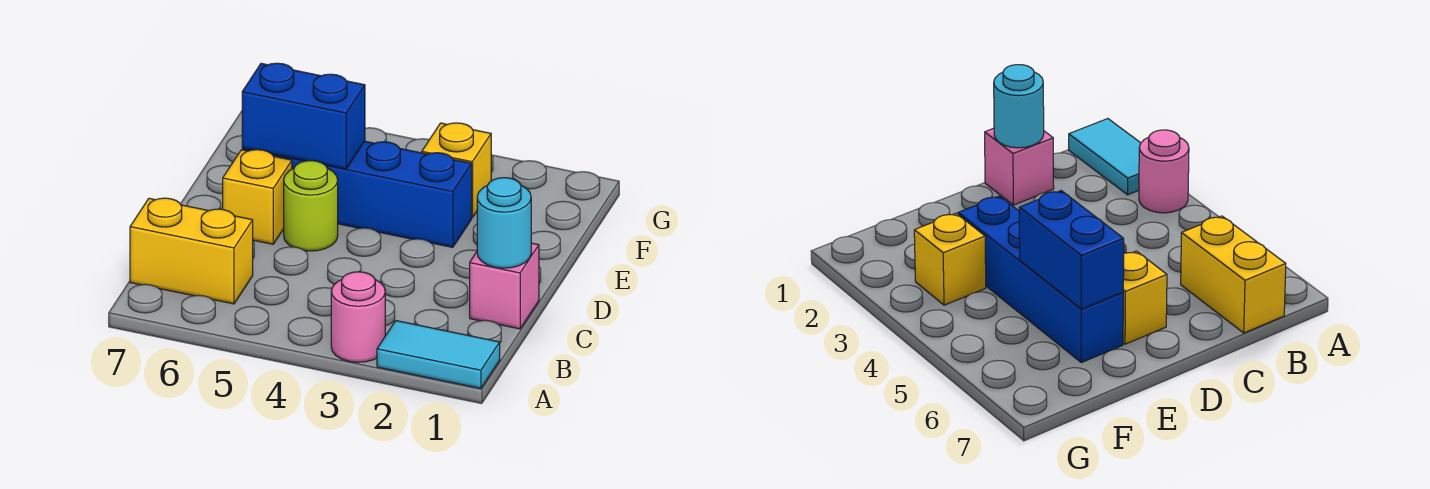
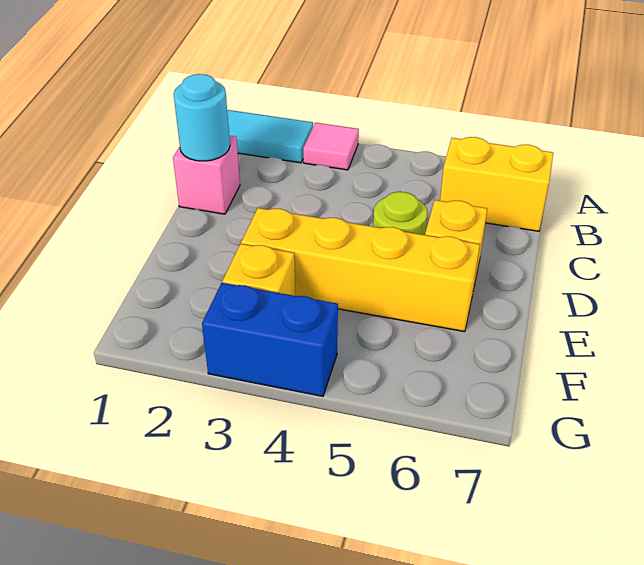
pink round brick A3 level 1 -> pink tile A3 level 1
blue brick E3:E6 level 1 -> yellow brick E3:E6 level 1
blue brick E5:E6 level 2 -> blue brick G3:G4 level 1

